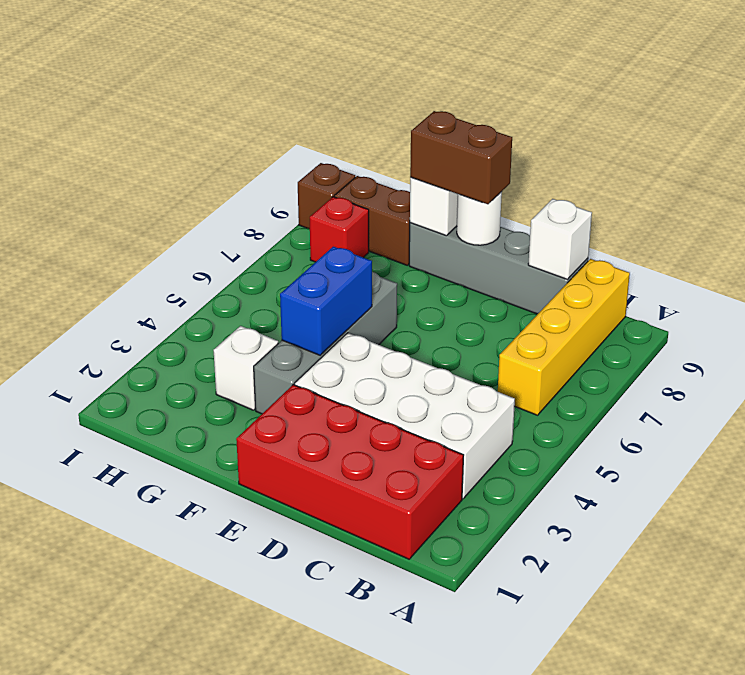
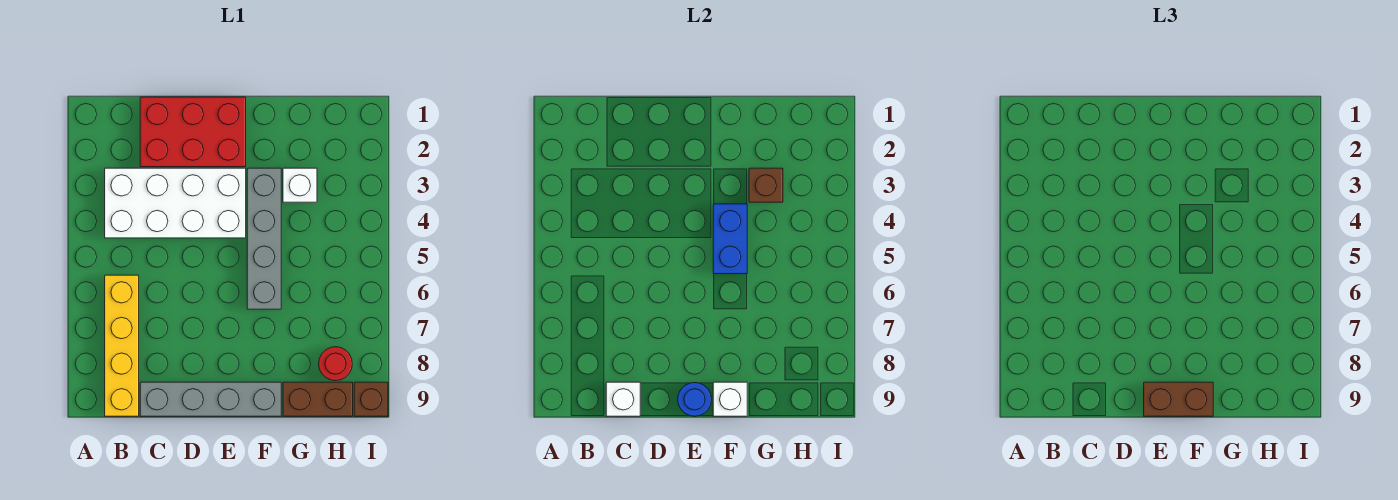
red brick B1:E2 level 1 -> red brick C1:E2 level 1
white round brick E9 level 2 -> blue round brick E9 level 2
none -> brown brick G3 level 2
red brick H8 level 1 -> red round brick H8 level 1

